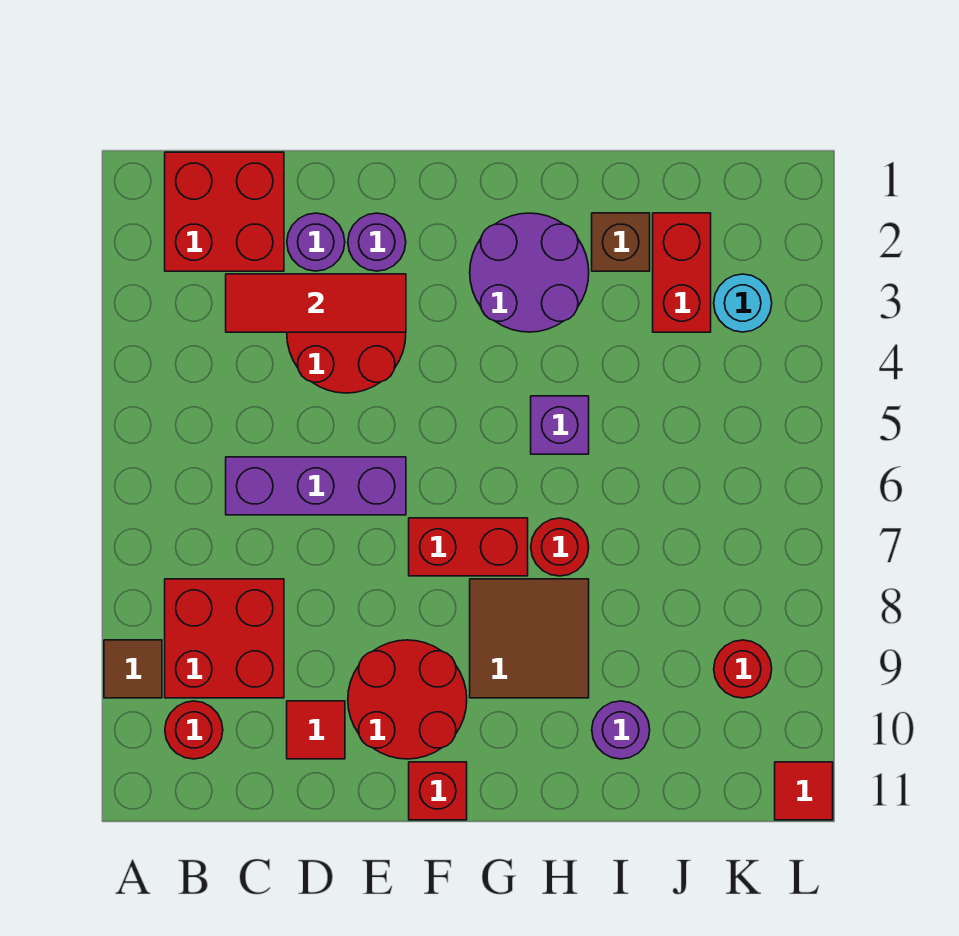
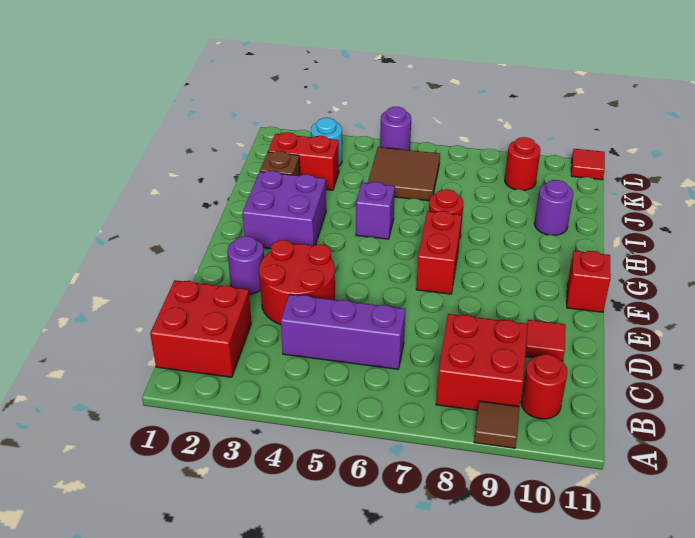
red tile C3:E3 level 2 -> none
purple brick C6:E6 level 1 -> purple brick C4:C6 level 1
purple round brick D2 level 1 -> purple round brick L5 level 1
red round brick E9:F10 level 1 -> none
purple round brick G2:H3 level 1 -> purple brick G2:H3 level 1
brown tile G8:H9 level 1 -> brown tile J5:K6 level 1

